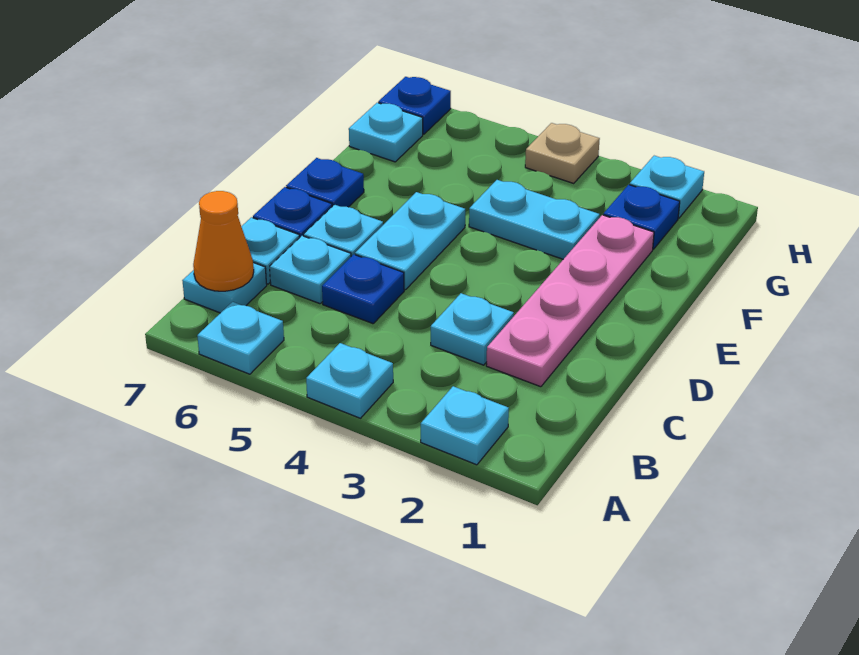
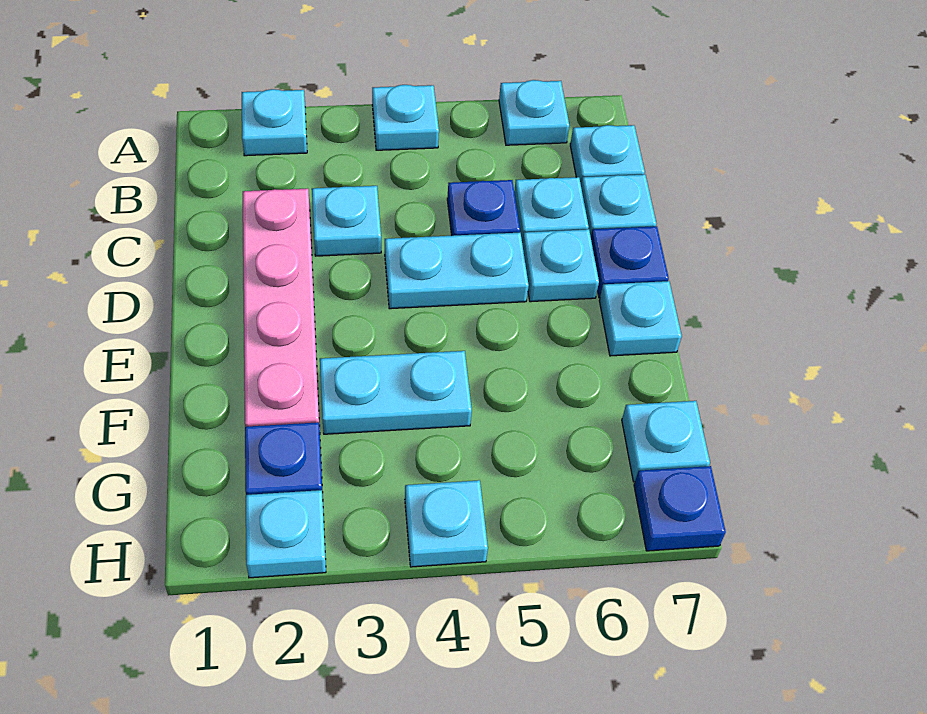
orange cone B7 level 2 -> none
cyan plate D5:E5 level 1 -> cyan plate D4:D5 level 1
blue plate E7 level 1 -> cyan plate E7 level 1
tan plate H4 level 1 -> cyan plate H4 level 1

